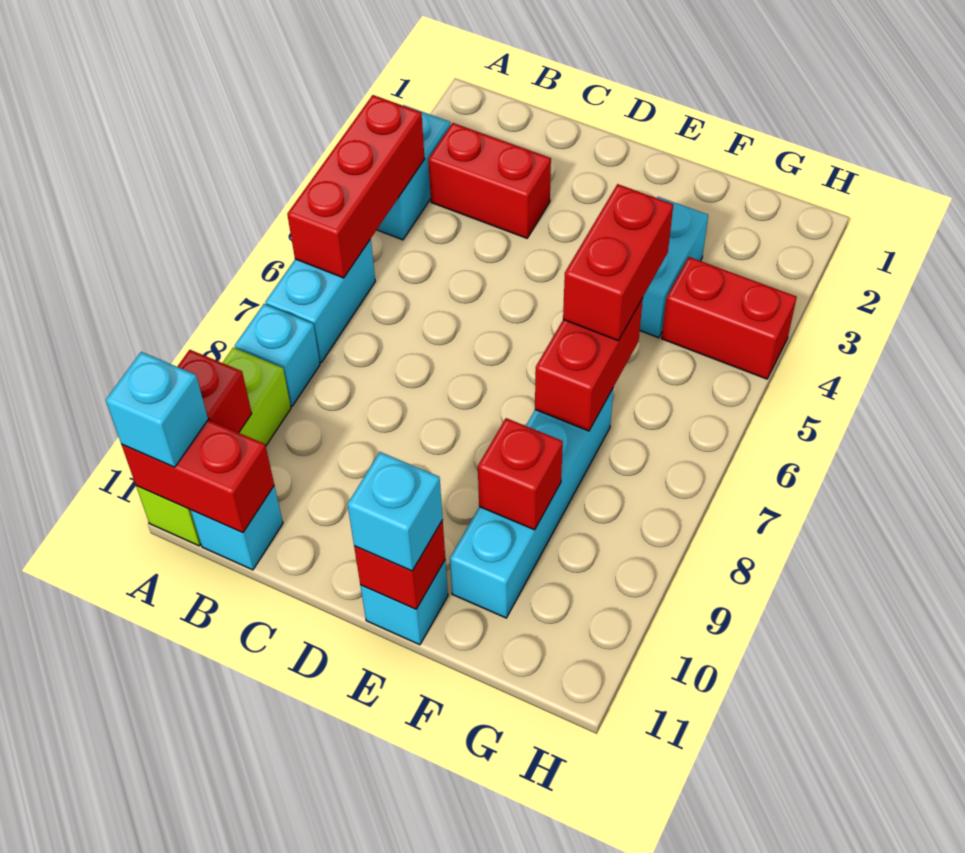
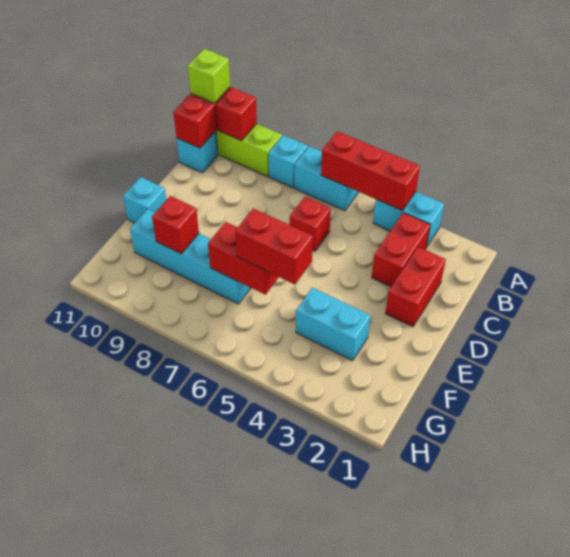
cyan brick A11 level 3 -> lime brick A11 level 3
red brick E11 level 2 -> red brick C6 level 1
cyan brick E11 level 3 -> none
red brick G4:H4 level 1 -> red brick C2:D2 level 1

